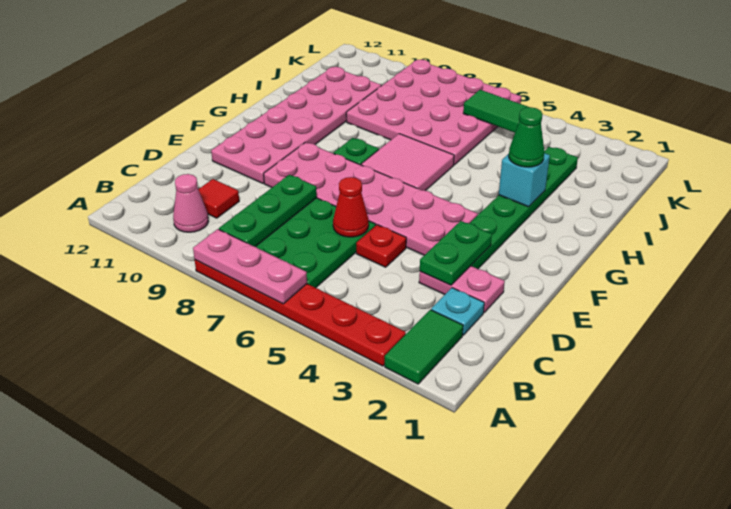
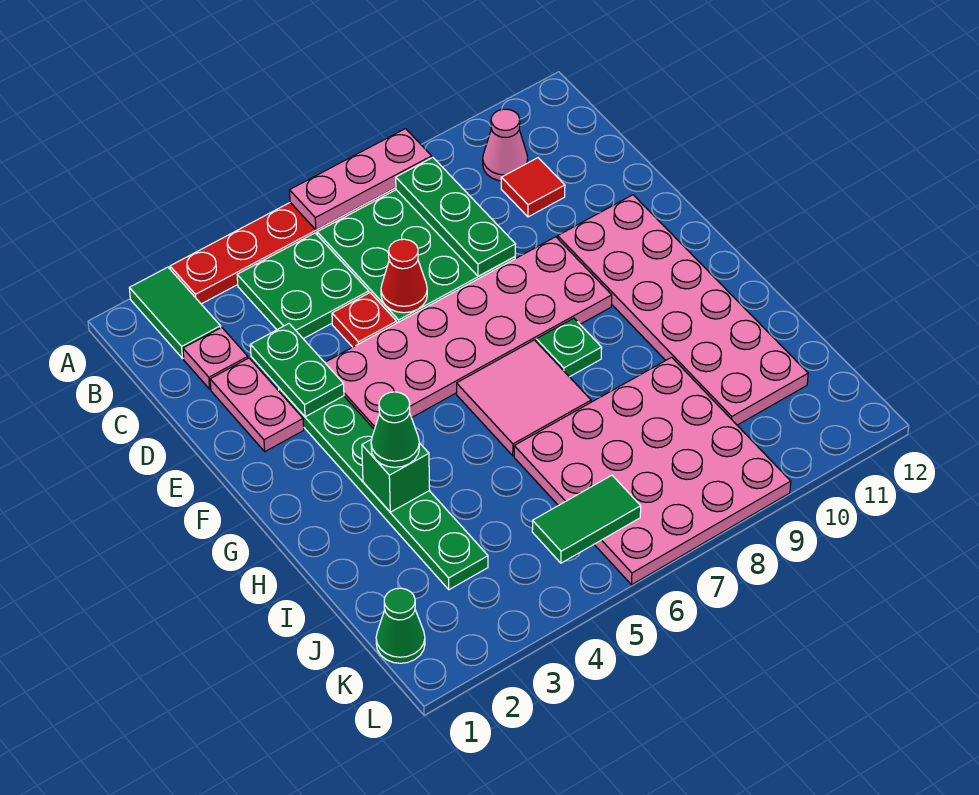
none -> green plate B4:C5 level 1
cyan plate C2 level 1 -> pink plate C2 level 1
pink plate D2:D3 level 1 -> pink plate D2:E2 level 1
cyan brick H3 level 2 -> green brick H3 level 2
none -> green cone K1 level 1

